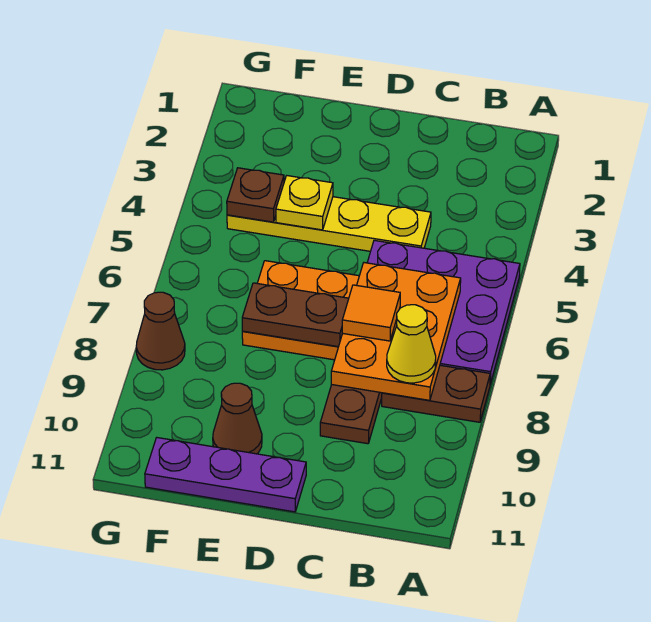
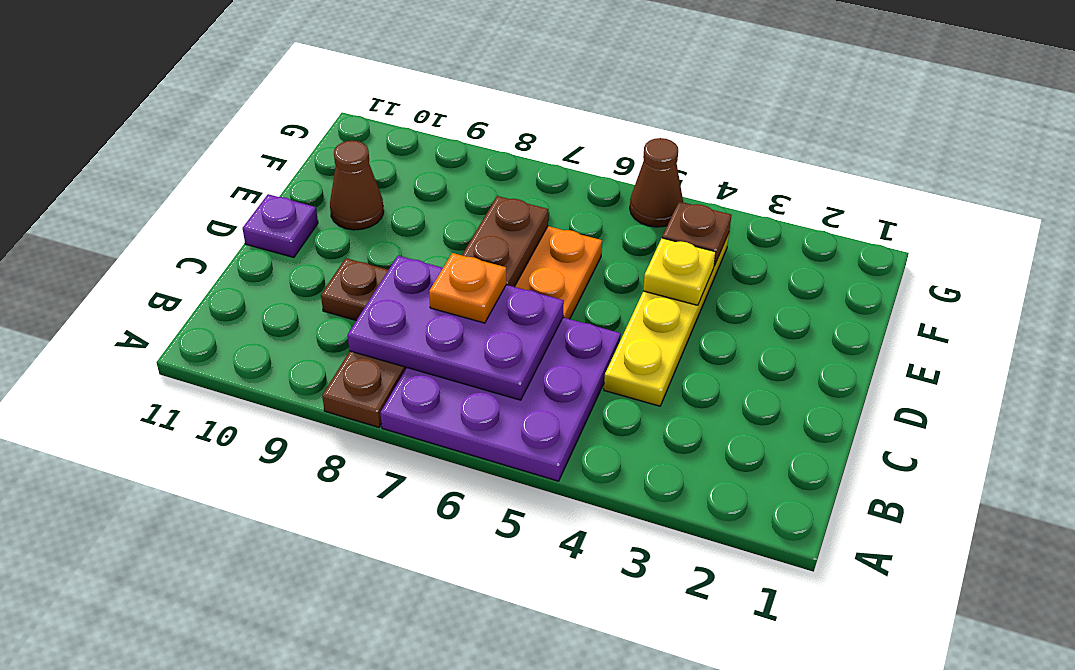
orange plate B6:C8 level 2 -> purple plate B6:C8 level 2
yellow cone B8 level 3 -> none
orange tile C7 level 3 -> orange plate C7 level 3
purple plate D11:F11 level 1 -> purple plate D11 level 1
brown cone G8 level 1 -> brown cone G5 level 1

